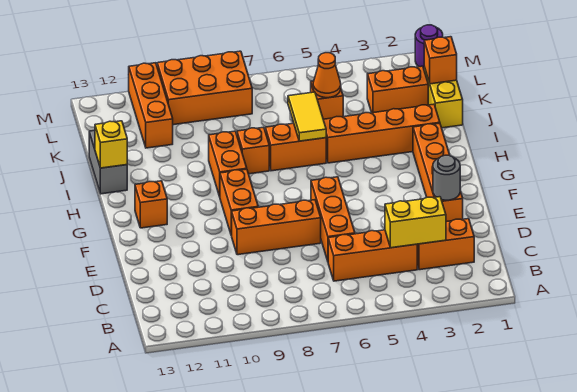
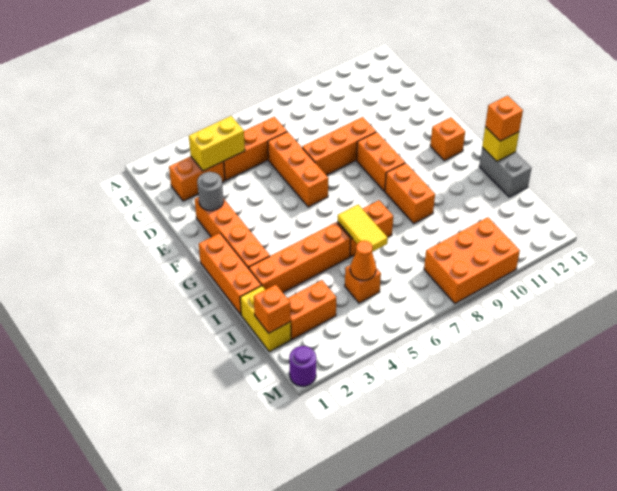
orange brick I8 level 1 -> orange brick I13 level 3
orange brick K11:M11 level 1 -> orange brick G1:I1 level 1

